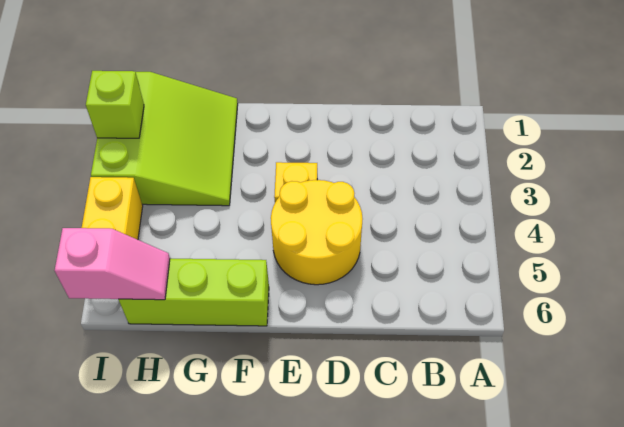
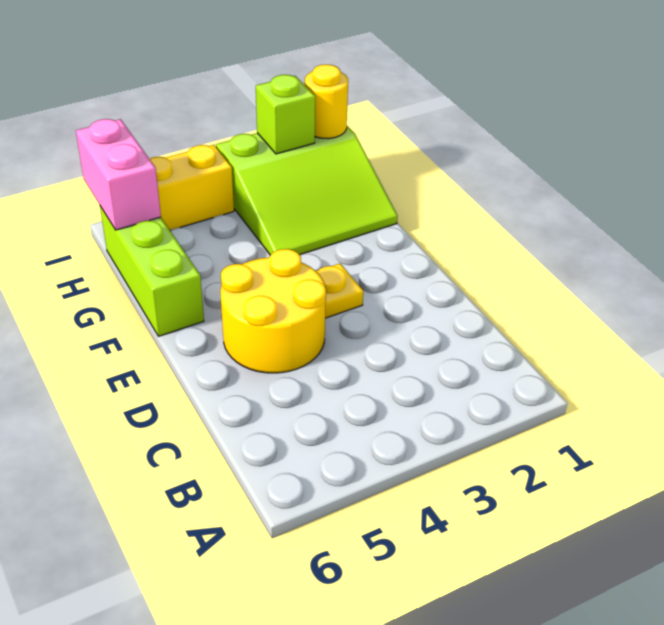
pink slope H6:I6 level 2 top I -> pink brick H6:I6 level 2
none -> yellow round brick I1 level 2

